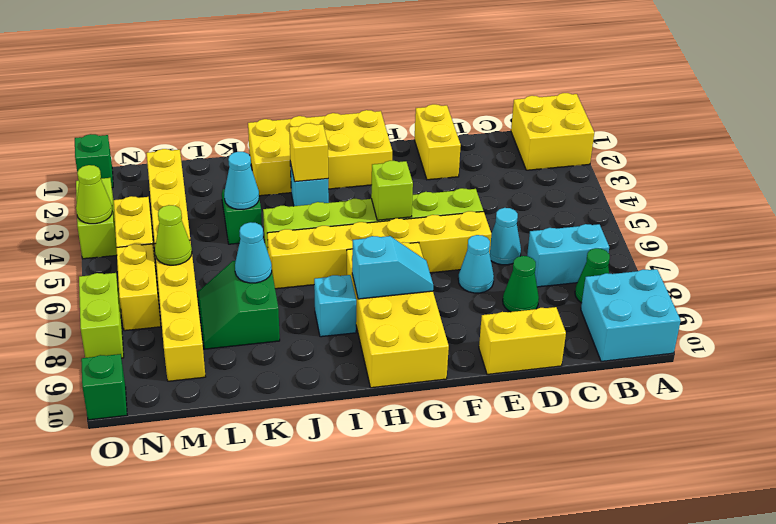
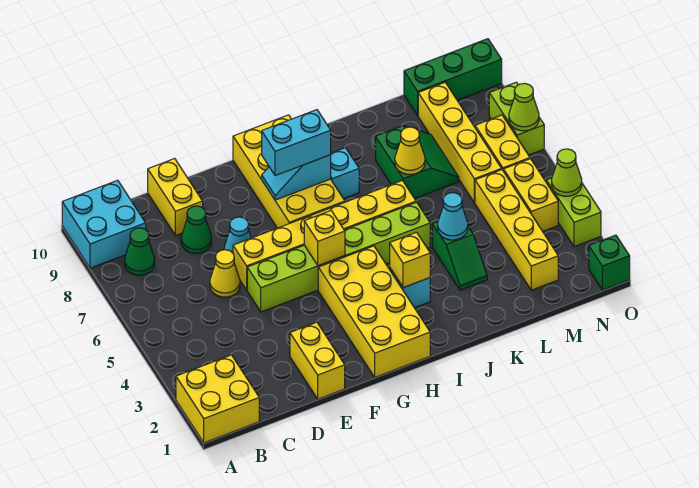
cyan brick B7:C7 level 1 -> cyan brick G8:H8 level 3
cyan cone D6 level 1 -> yellow cone D6 level 1
yellow brick D10:E10 level 1 -> yellow brick D9:D10 level 1
yellow brick G1:J2 level 1 -> yellow brick G1:H4 level 1
lime brick G5 level 2 -> yellow brick G5 level 2
cyan cone K7 level 2 -> yellow cone K7 level 2
lime cone M6 level 2 -> lime cone O7 level 2
green brick O10 level 1 -> green brick M10:O10 level 1

